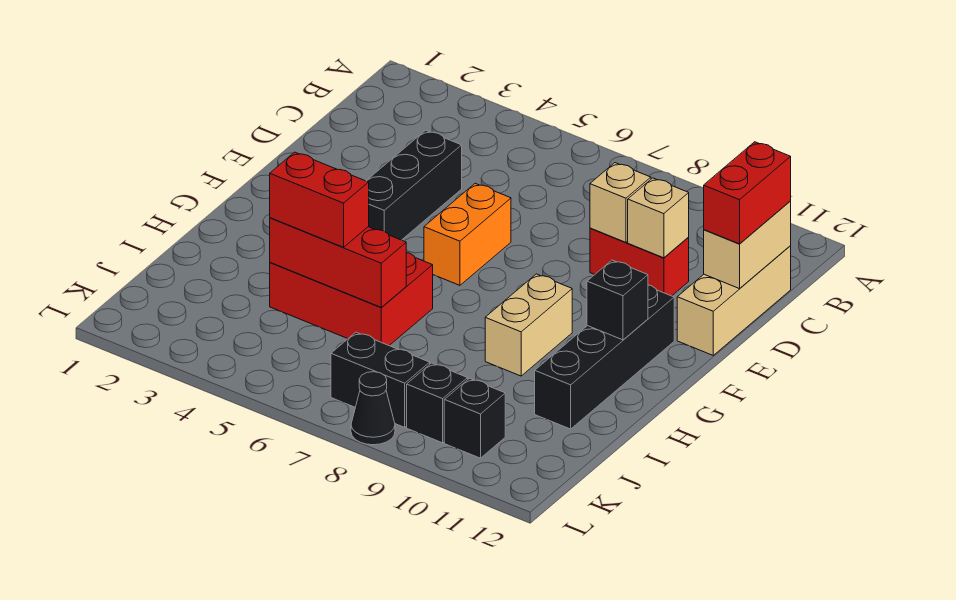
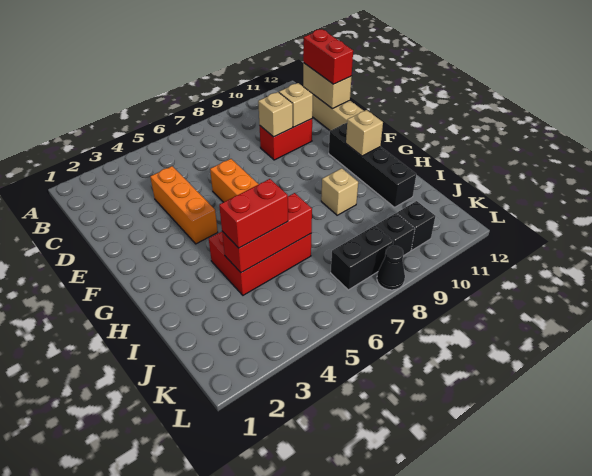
black brick D4:F4 level 1 -> orange brick D4:F4 level 1
tan brick G9:H9 level 1 -> tan brick H9 level 1
black brick G11 level 2 -> tan brick G11 level 2

